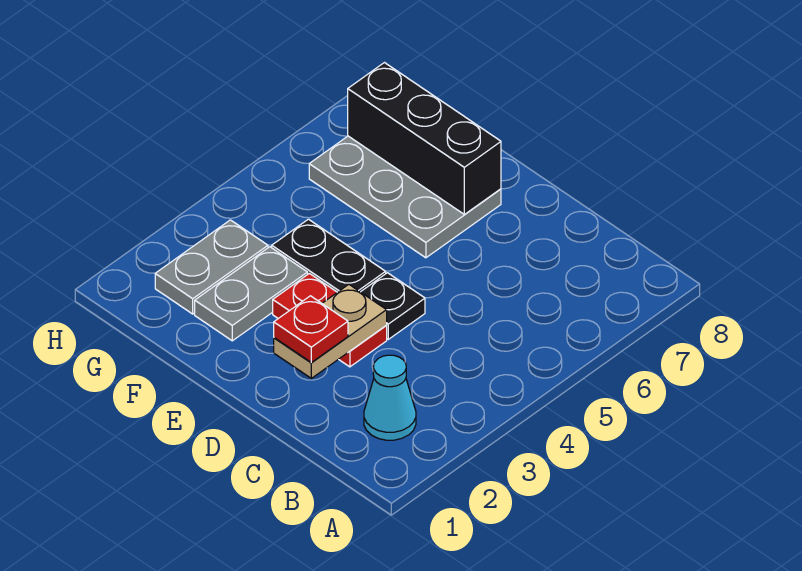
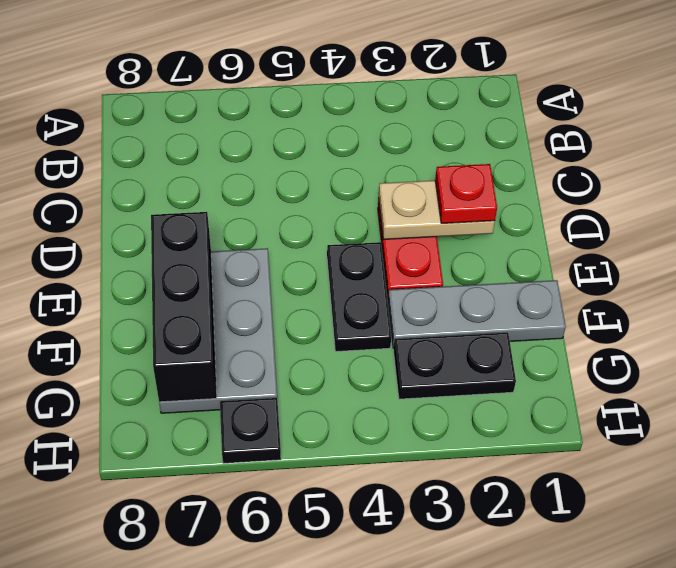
cyan cone B2 level 1 -> none
black plate D4 level 1 -> black plate H6 level 1
grey plate F2:F3 level 1 -> grey plate F1:F3 level 1
grey plate G2:G3 level 1 -> black plate G2:G3 level 1

